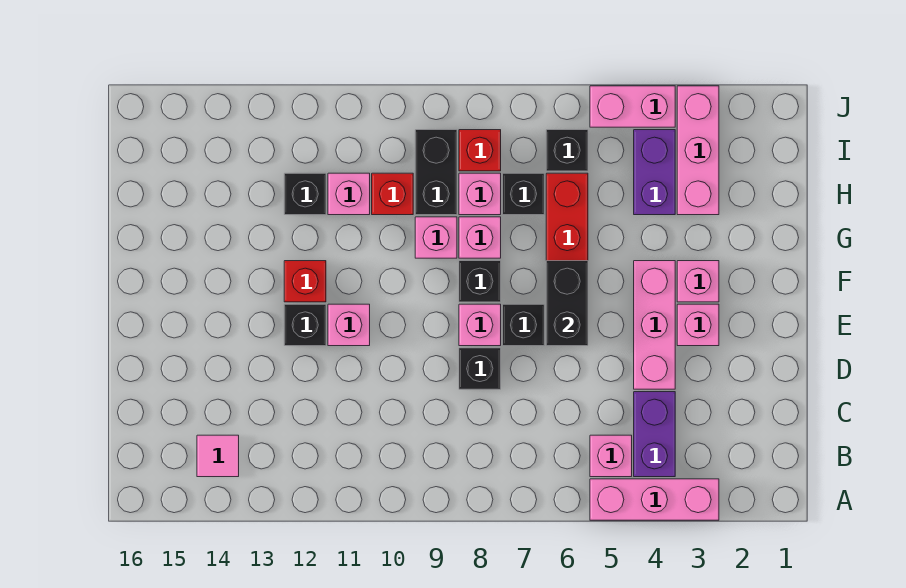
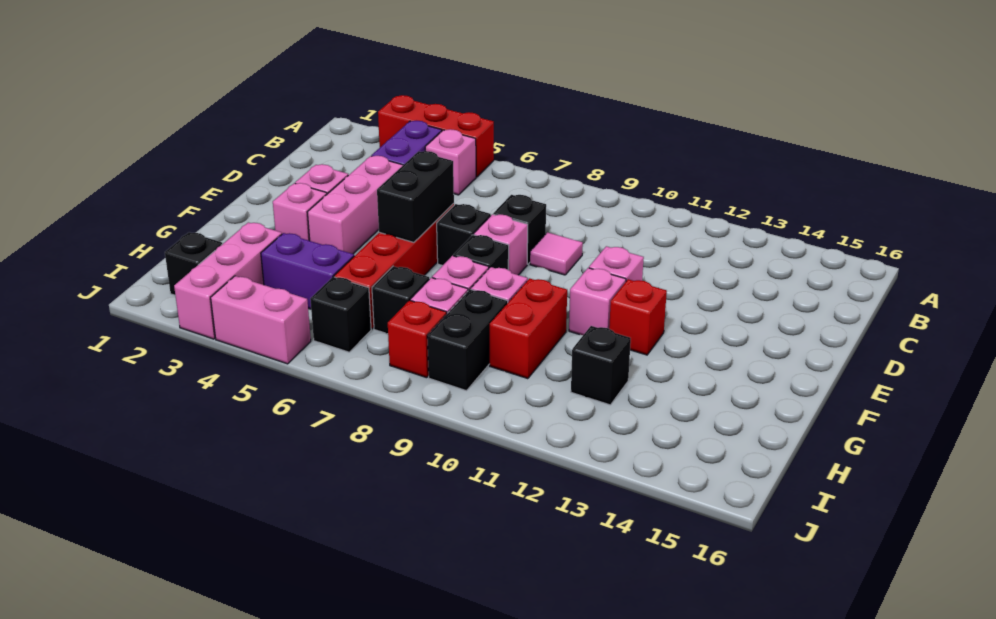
pink brick A3:A5 level 1 -> red brick A3:A5 level 1
pink tile B14 level 1 -> pink tile D9 level 1
black brick E12 level 1 -> black brick I2 level 1
purple brick H4:I4 level 1 -> purple brick H4:H5 level 1
red brick H10 level 1 -> red brick G10:H10 level 1
pink brick H11 level 1 -> pink brick F11 level 1

